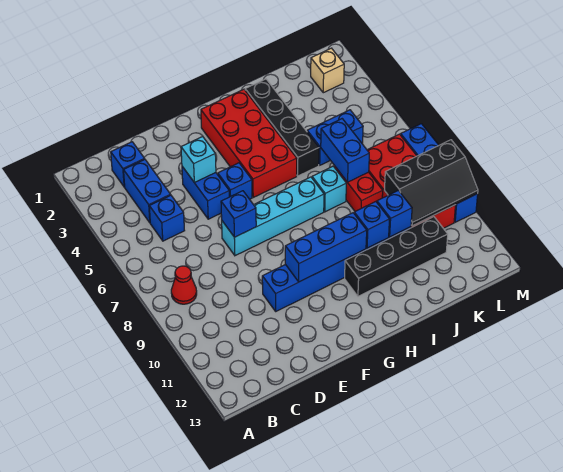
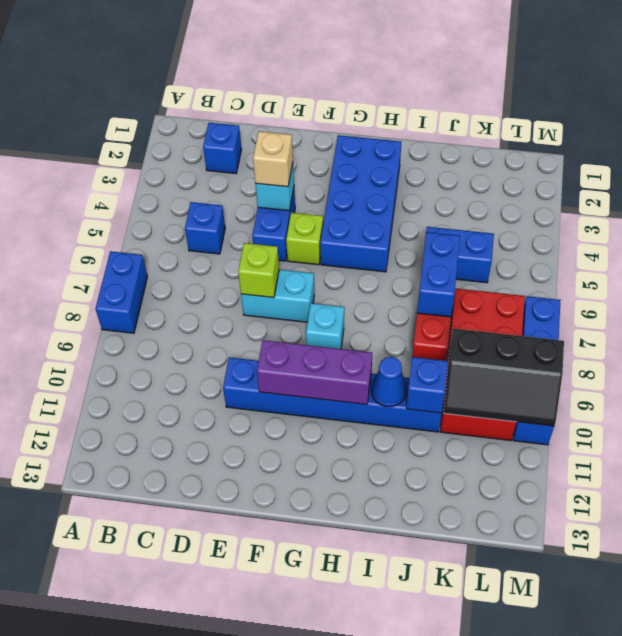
red cone B8 level 1 -> none
blue brick C3:C4 level 1 -> blue brick A7:A8 level 1
cyan brick E7:H7 level 1 -> cyan brick E7:F7 level 1
blue brick E7 level 2 -> lime brick E7 level 2
blue brick F5 level 1 -> lime brick F5 level 1
blue brick F10:H10 level 2 -> purple brick F10:H10 level 2
red brick G2:H5 level 1 -> blue brick G2:H5 level 1
black brick H11:K11 level 1 -> none
black brick I2:I5 level 1 -> none
cyan brick I7 level 1 -> cyan brick G8 level 1
blue brick I10 level 2 -> blue cone I10 level 2
tan brick L2 level 1 -> tan brick E4 level 3

